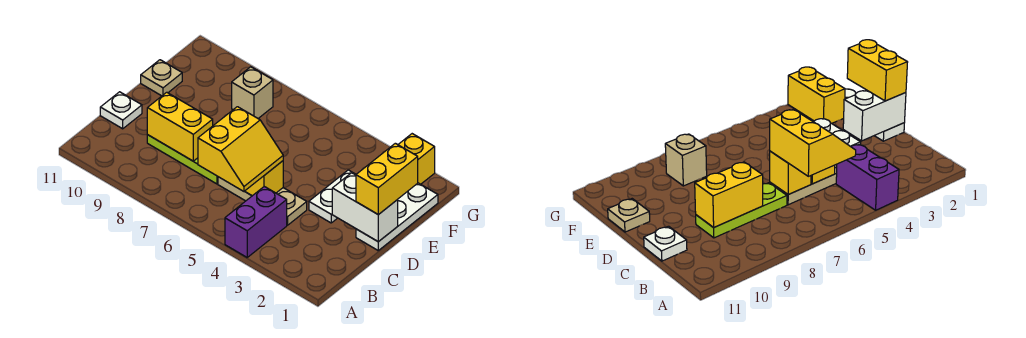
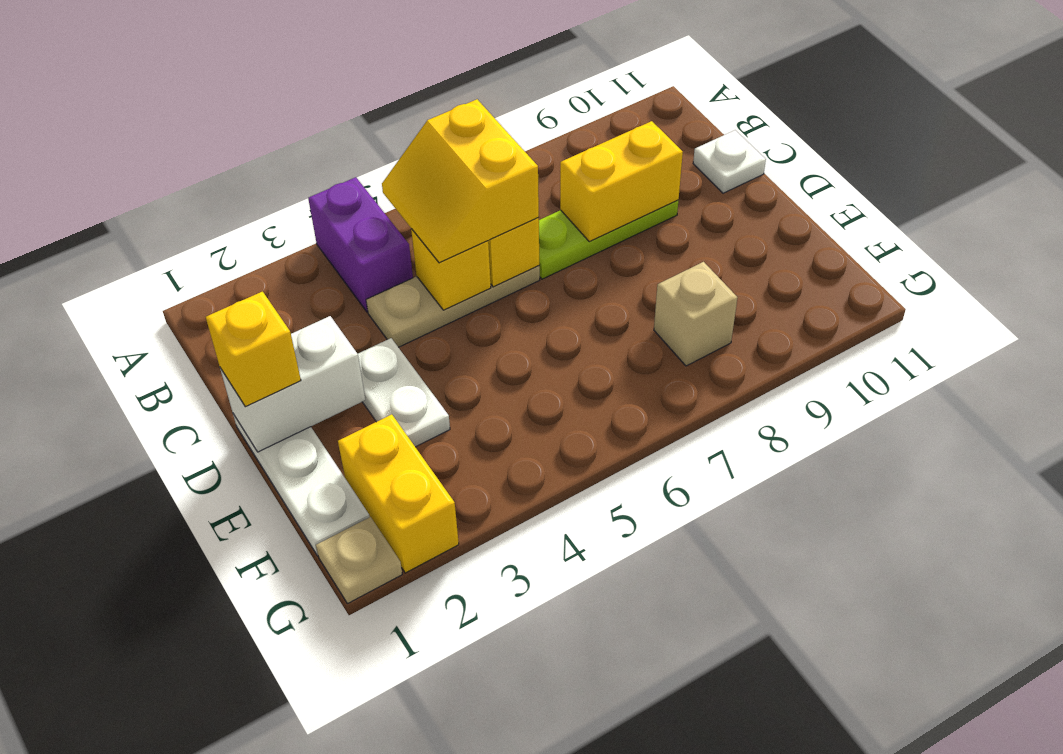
yellow brick D1:E1 level 3 -> yellow brick D1 level 3
tan plate E11 level 1 -> tan plate G1 level 1

